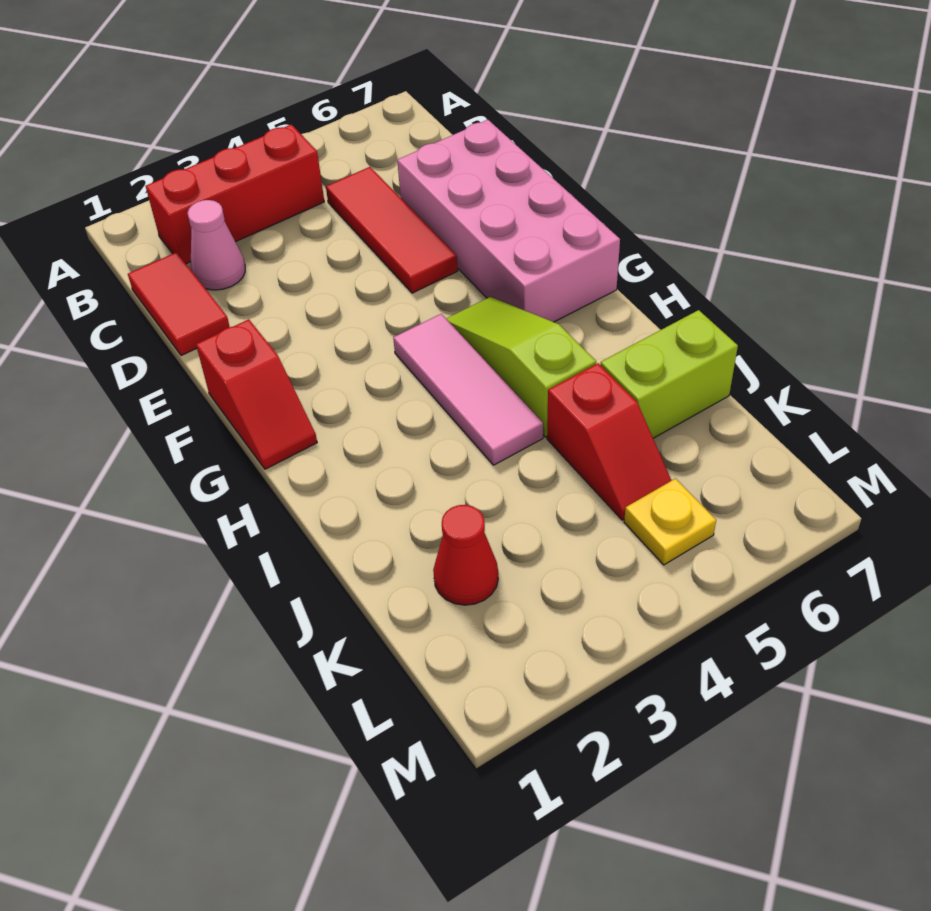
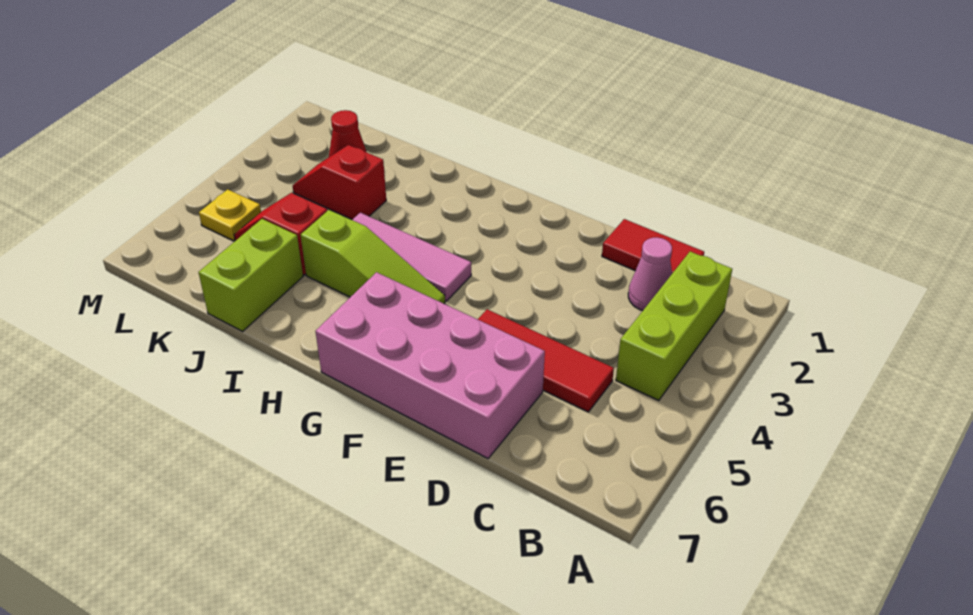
red brick B2:B4 level 1 -> lime brick B2:B4 level 1
red slope F1:G1 level 1 top F -> red slope J3:K3 level 1 top J

